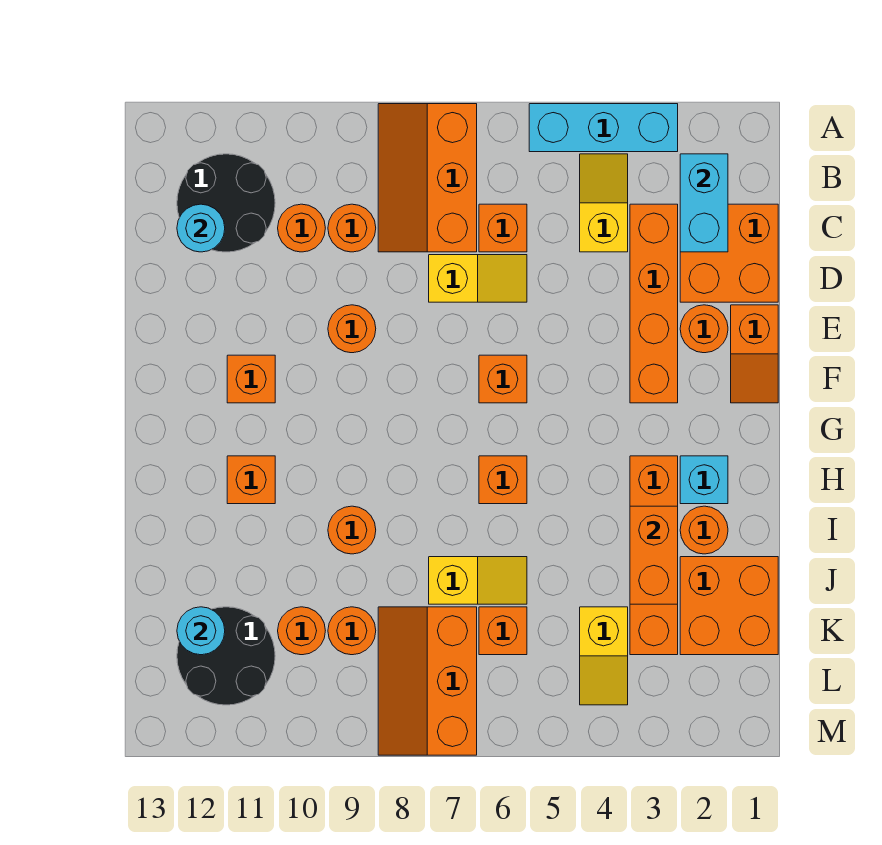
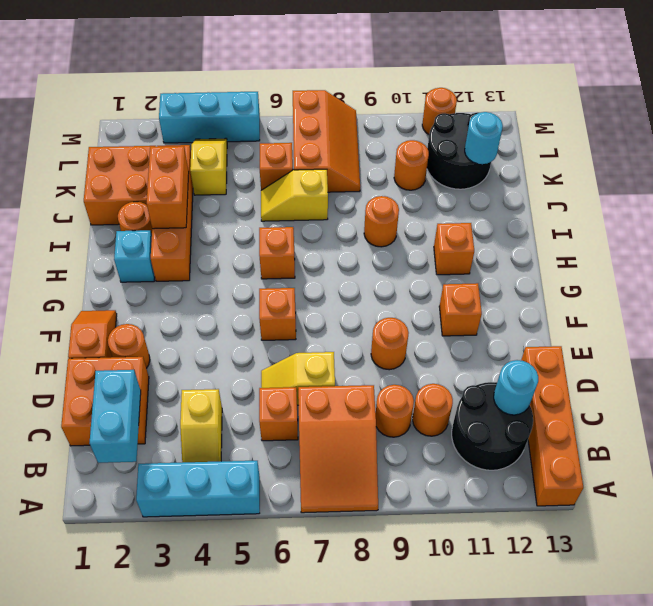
orange slope A7:C8 level 1 top 7 -> orange slope A7:C8 level 1 top C
orange brick C3:F3 level 1 -> orange brick A13:D13 level 1
orange round brick K9 level 1 -> orange round brick M11 level 1
none -> cyan brick M3:M5 level 1

